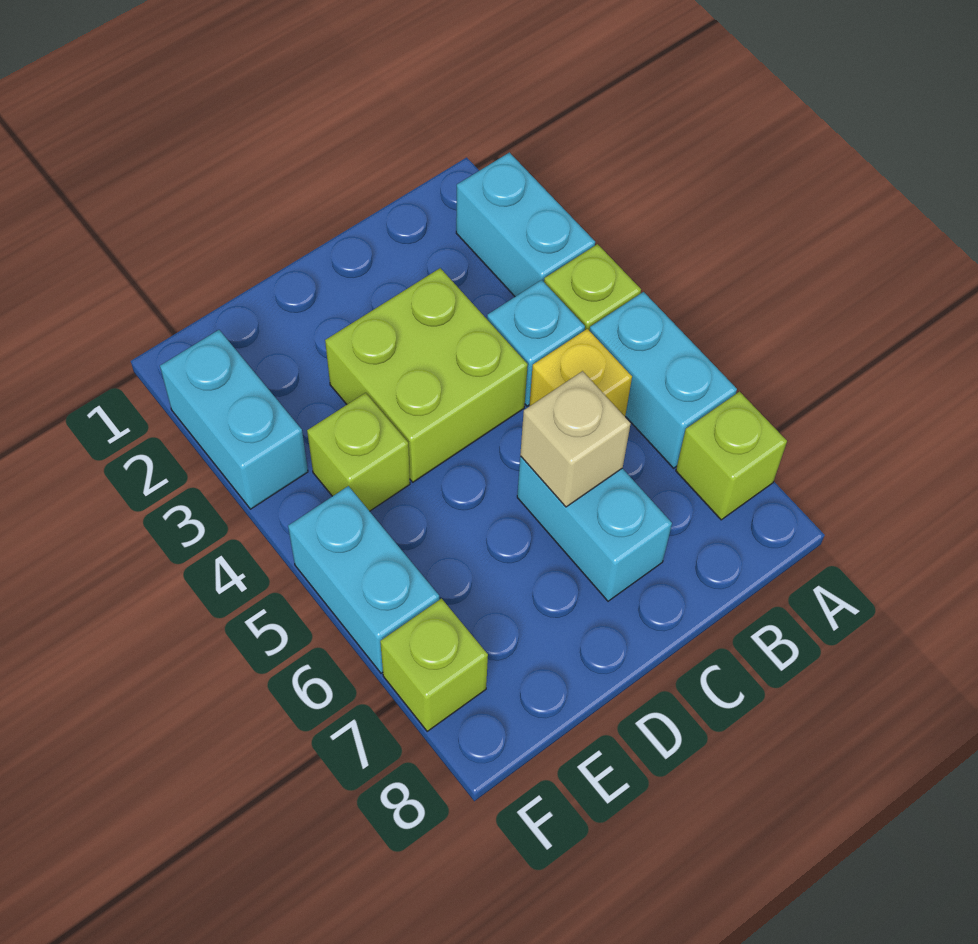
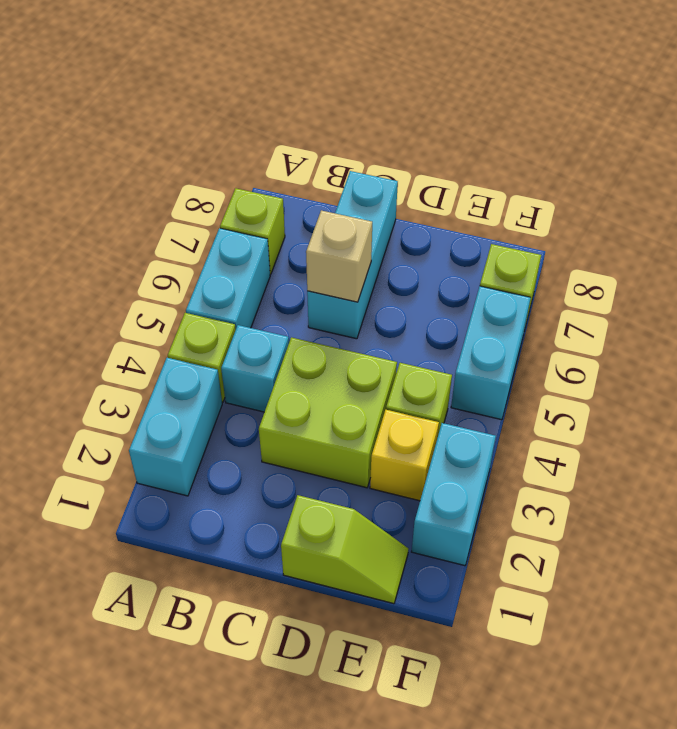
yellow brick B5 level 1 -> yellow brick E3 level 1
cyan brick C6:C7 level 1 -> cyan brick C6:C8 level 1
none -> lime slope D1:E1 level 1 top D

